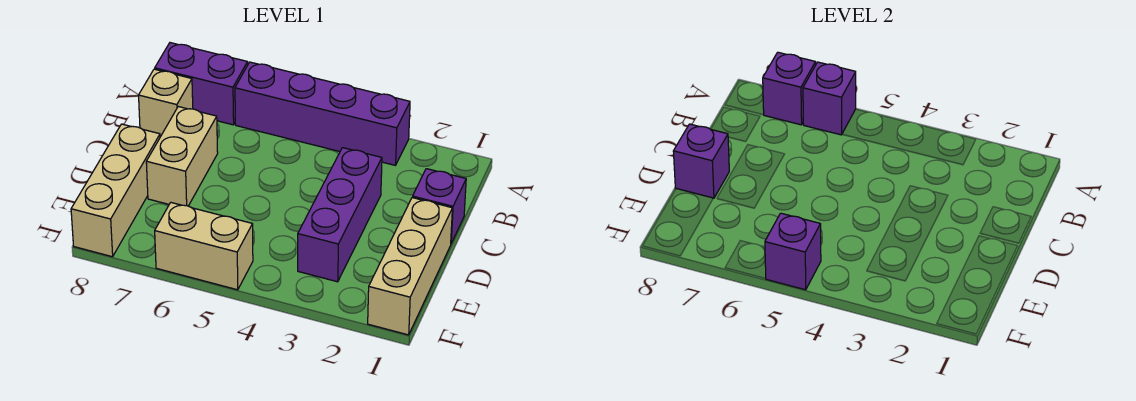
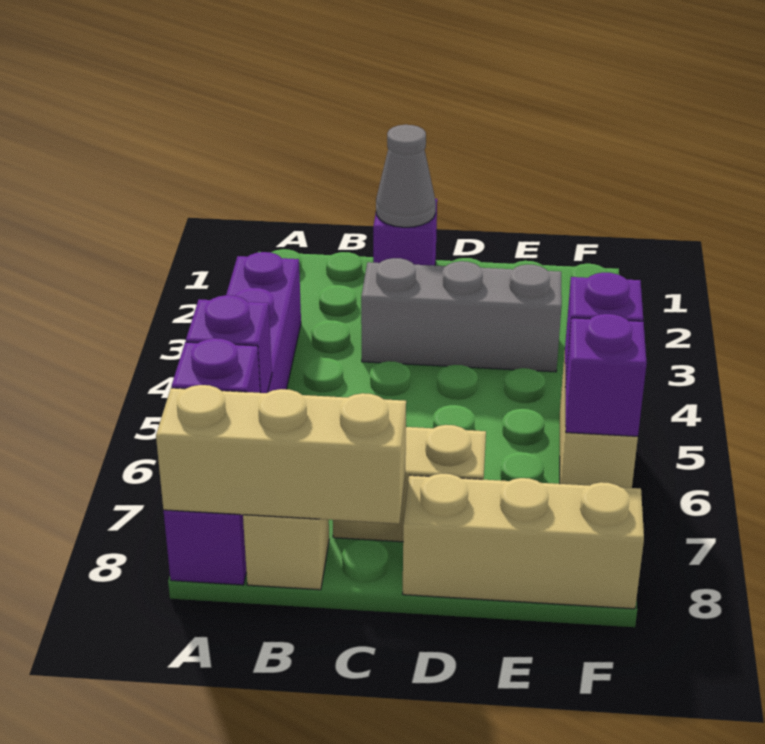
none -> grey cone C1 level 2
purple brick C3:E3 level 1 -> grey brick C3:E3 level 1
tan brick D1:F1 level 1 -> tan brick A8:C8 level 2
purple brick D8 level 2 -> purple brick F6 level 2

